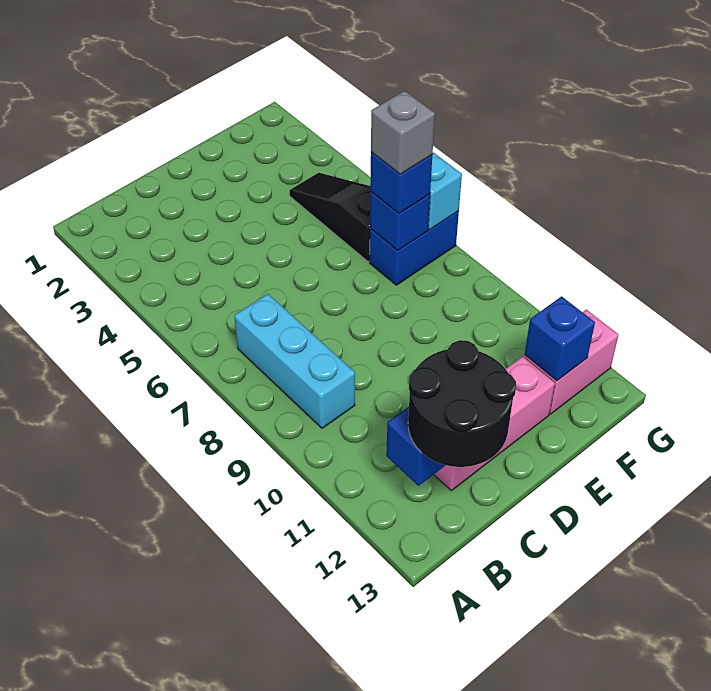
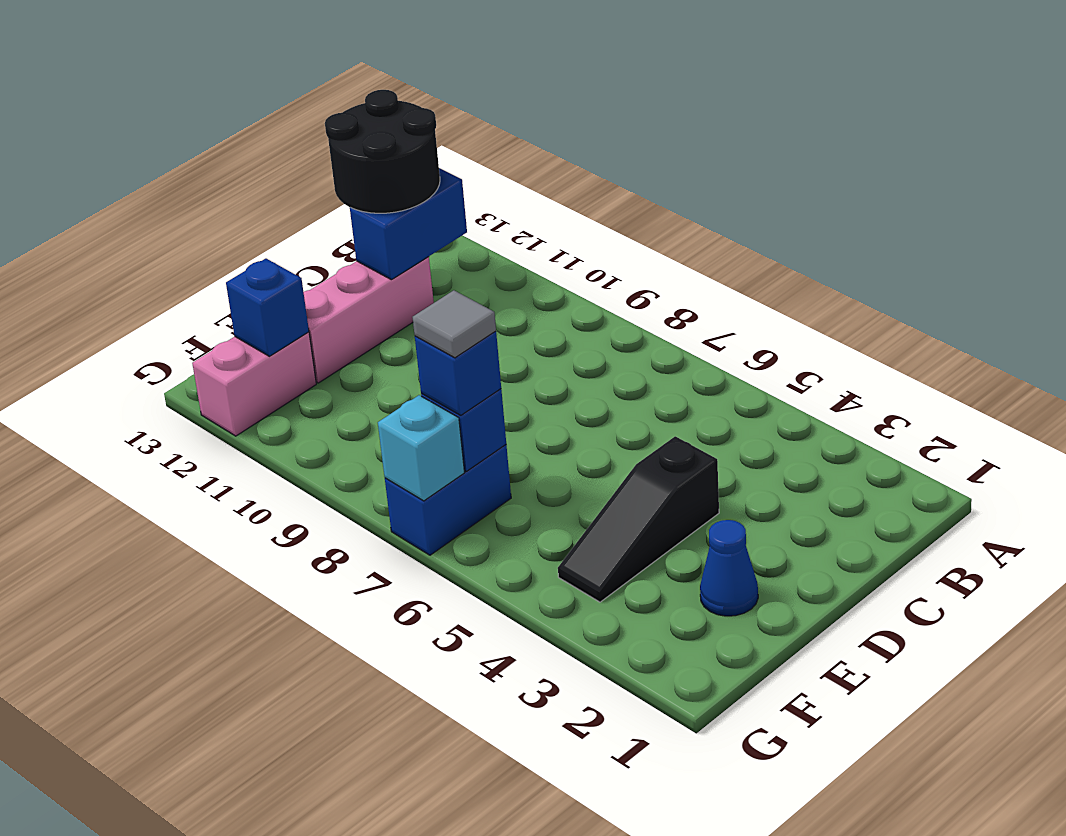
cyan brick B7:B9 level 1 -> none
none -> blue cone E2 level 1
black slope F4:F6 level 1 top 6 -> black slope D4:F4 level 1 top D
grey brick F7 level 4 -> grey tile F7 level 4

